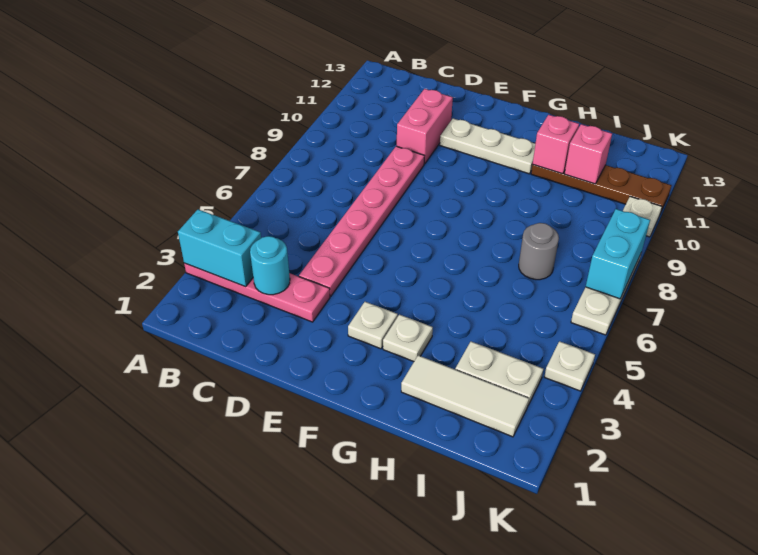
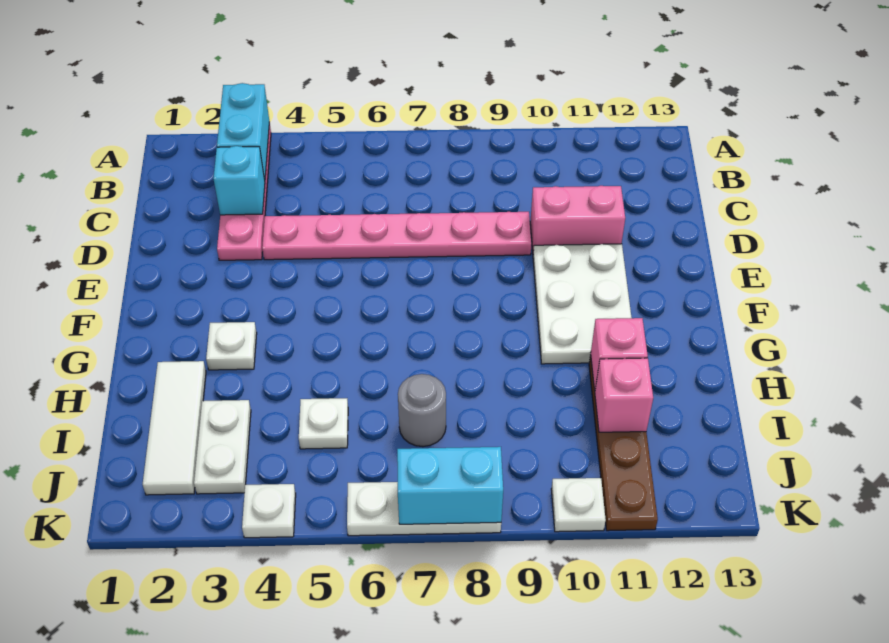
cyan round brick C3 level 2 -> cyan brick C3 level 2
white plate E11:G11 level 1 -> white plate E10:G11 level 1
white plate F3 level 1 -> white plate I5 level 1

